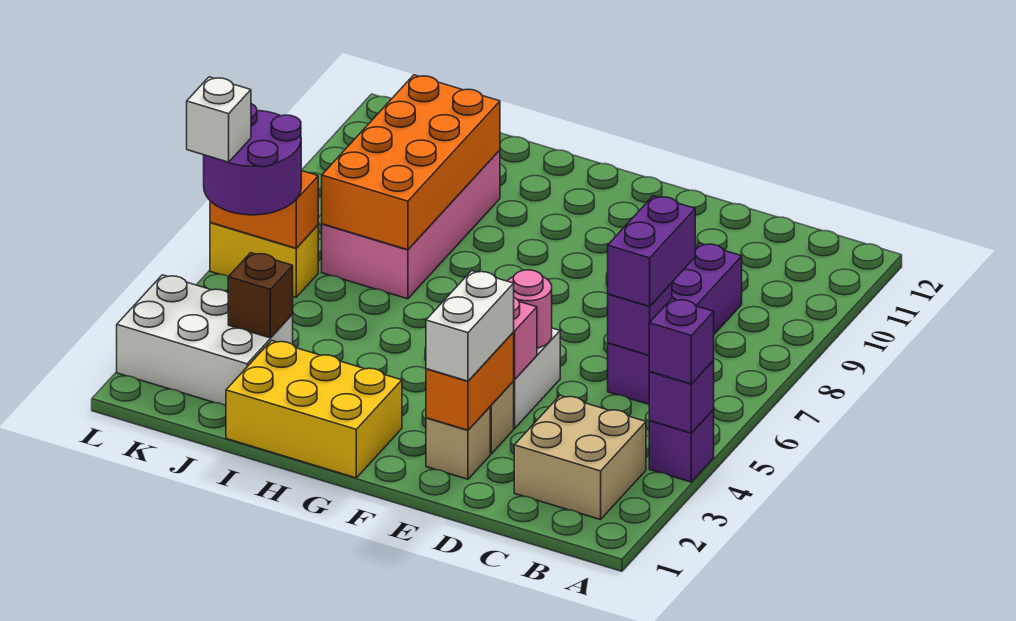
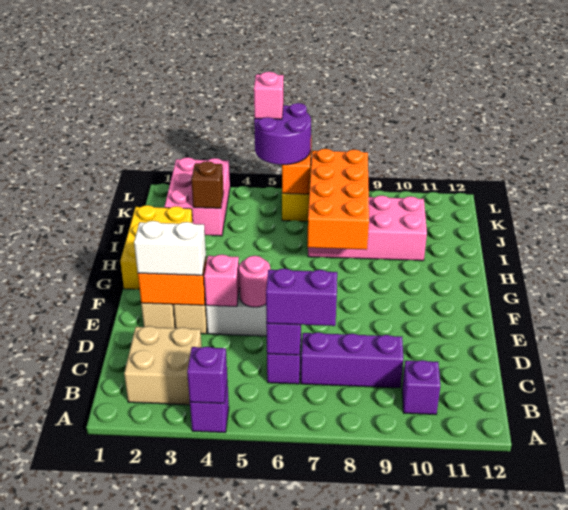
purple brick A4 level 3 -> purple brick B10 level 1
orange brick I7:J10 level 2 -> orange brick H7:K8 level 2
white brick J2:L3 level 1 -> pink brick J2:L3 level 1
white brick L5 level 4 -> pink brick L5 level 4

